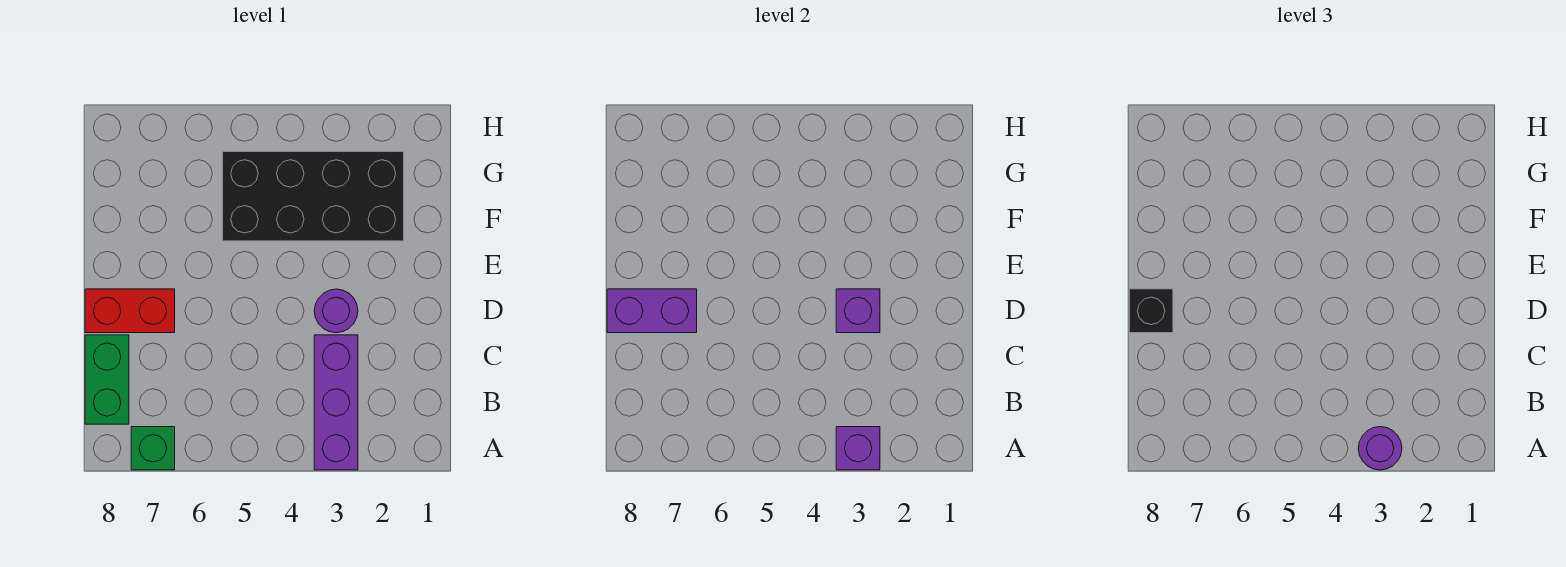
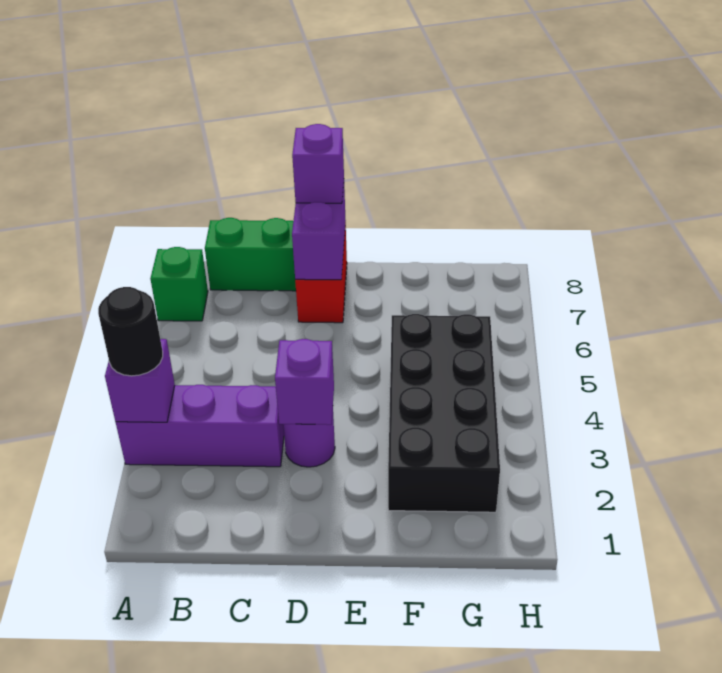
purple round brick A3 level 3 -> black round brick A3 level 3
black brick D8 level 3 -> purple brick D8 level 3

